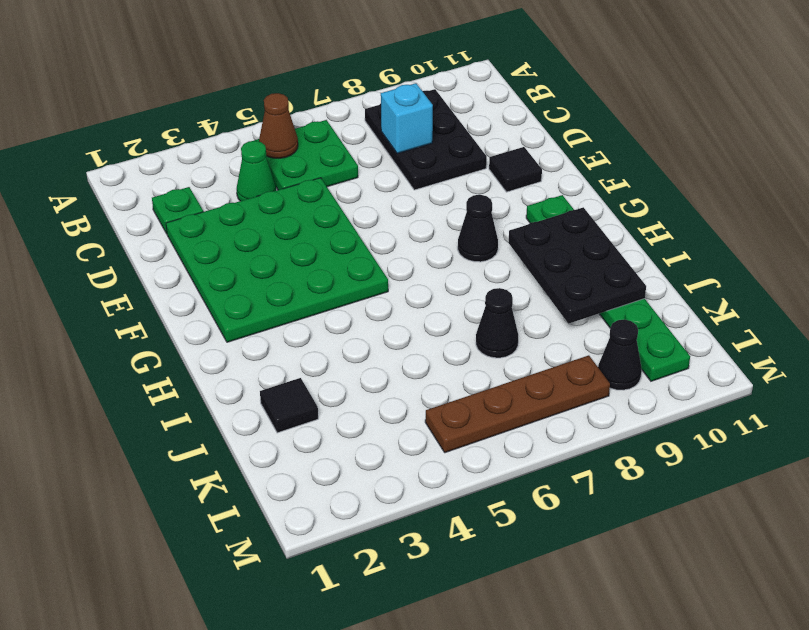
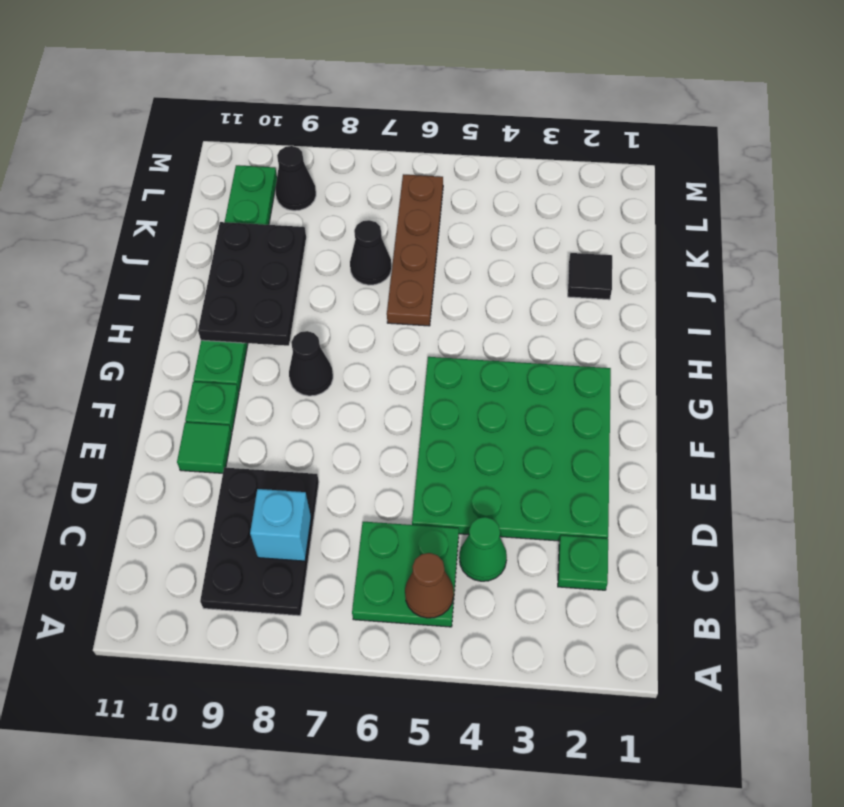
black tile E10 level 1 -> green tile E10 level 1
none -> green plate F10 level 1
brown plate L5:L8 level 1 -> brown plate I6:L6 level 1

